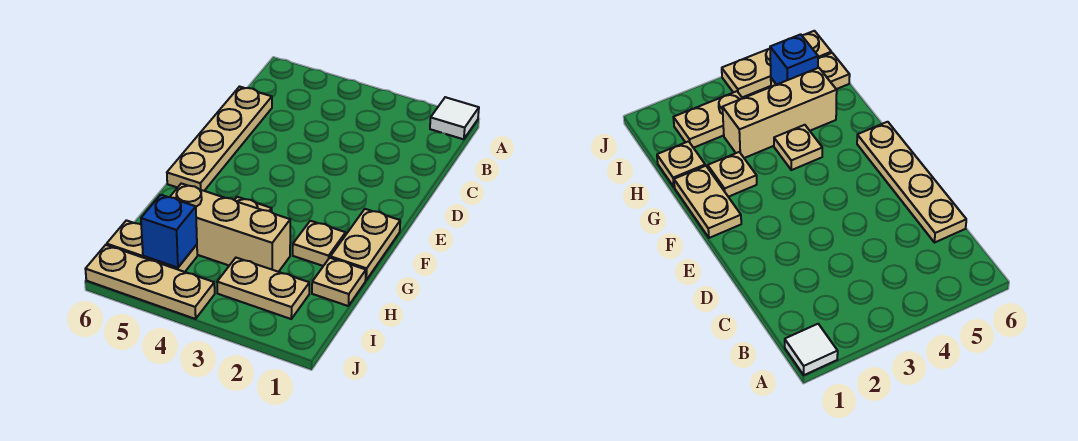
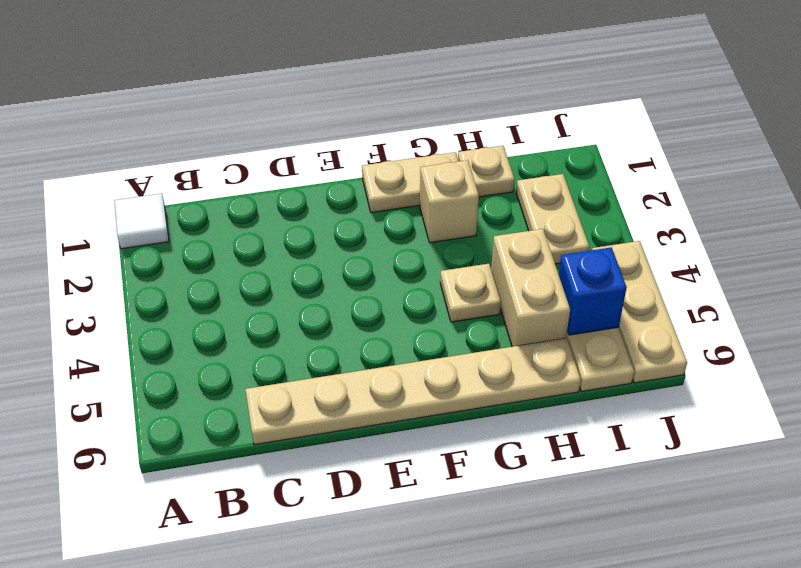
tan plate C6:F6 level 1 -> tan plate C6:H6 level 1
tan plate G2 level 1 -> tan brick G2 level 1
tan brick H3:H5 level 1 -> tan brick H4:H5 level 1

